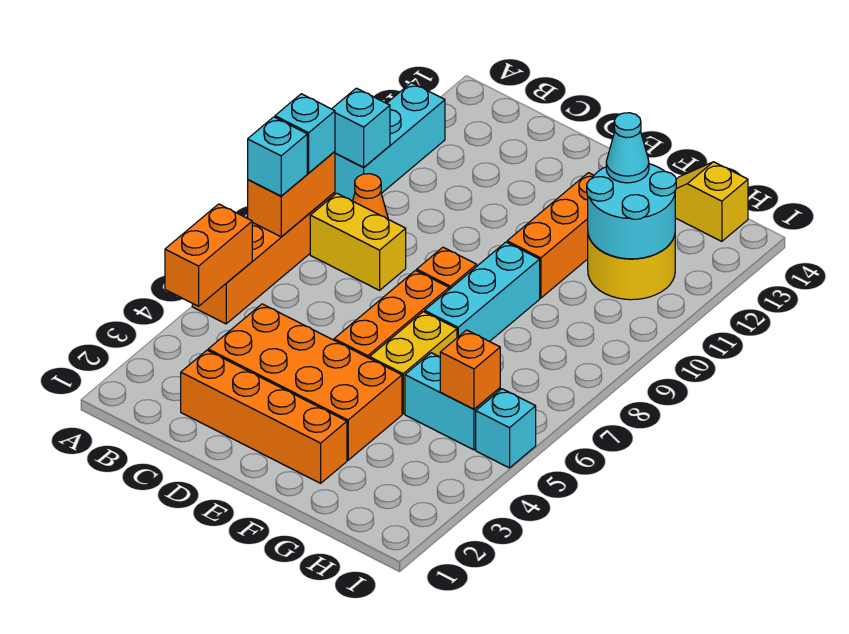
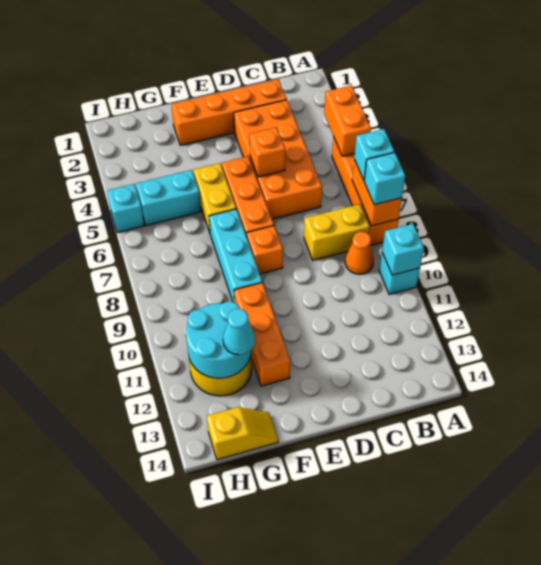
cyan brick A10:A12 level 1 -> cyan brick A10 level 1
orange brick C3:F4 level 1 -> orange brick C3:D6 level 1
orange brick H5 level 2 -> orange brick D5 level 2

